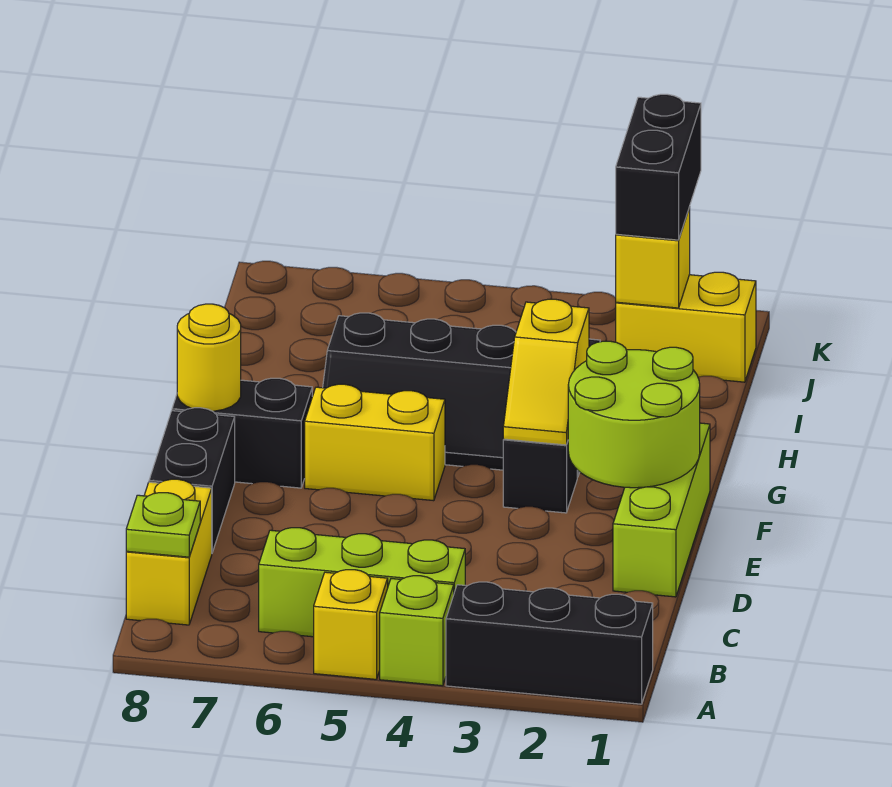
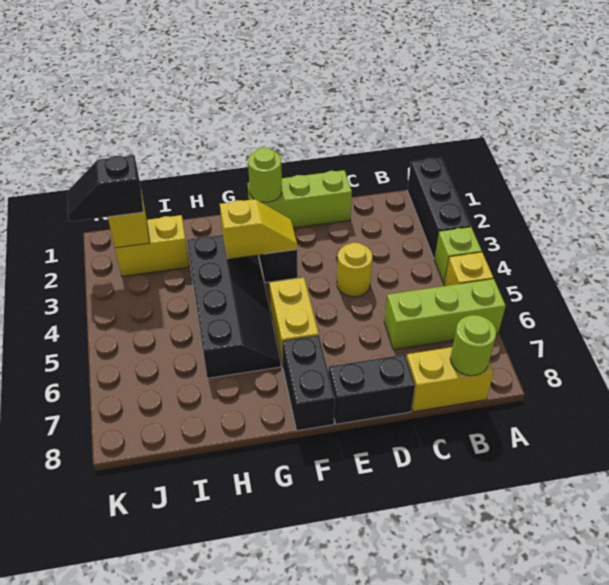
lime brick B4:B6 level 1 -> lime brick A6:C6 level 1
lime plate B8 level 2 -> lime round brick B8 level 2
lime round brick E1:F2 level 2 -> lime round brick F1 level 2
yellow round brick F8 level 2 -> yellow round brick D4 level 1
yellow brick J1:J2 level 1 -> yellow brick I2:J2 level 1
black brick J2:K2 level 3 -> black slope J2:K2 level 3 top J

